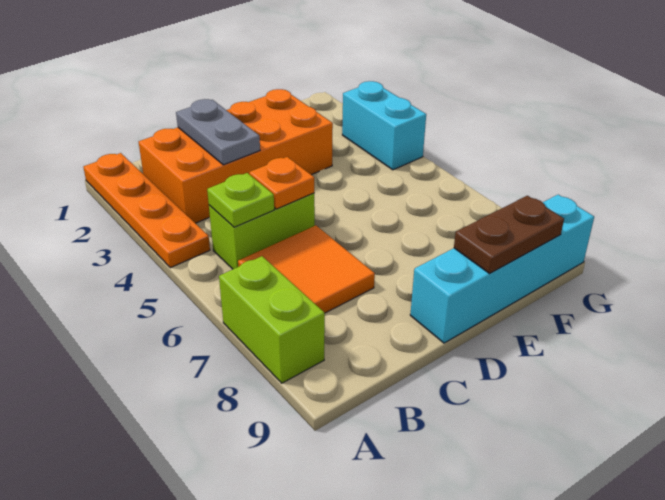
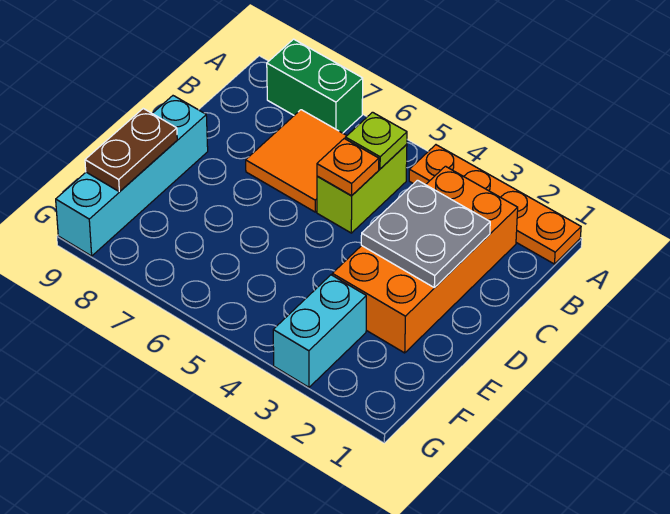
lime brick A7:A8 level 1 -> green brick A7:A8 level 1
grey plate C2:C3 level 2 -> grey plate C2:D3 level 2
cyan brick G3:G4 level 1 -> cyan brick F3:G3 level 1

